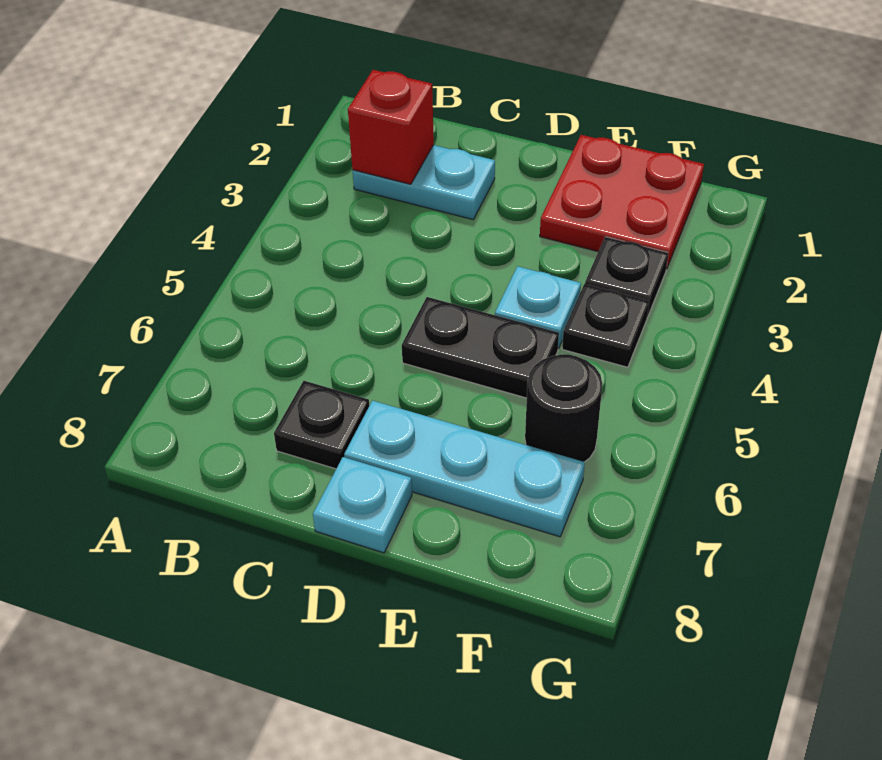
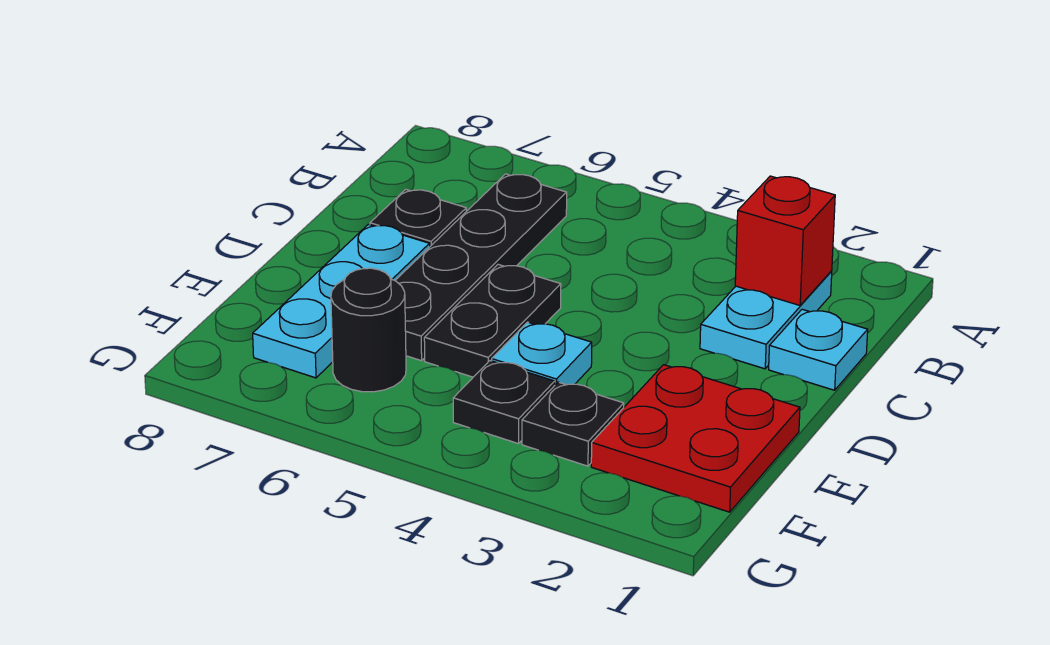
none -> black plate B6:E6 level 1
cyan plate D8 level 1 -> cyan plate C1 level 1

